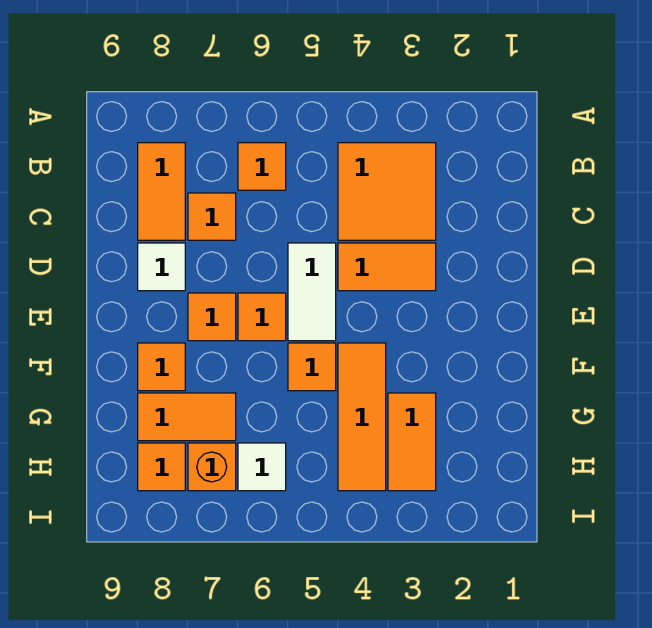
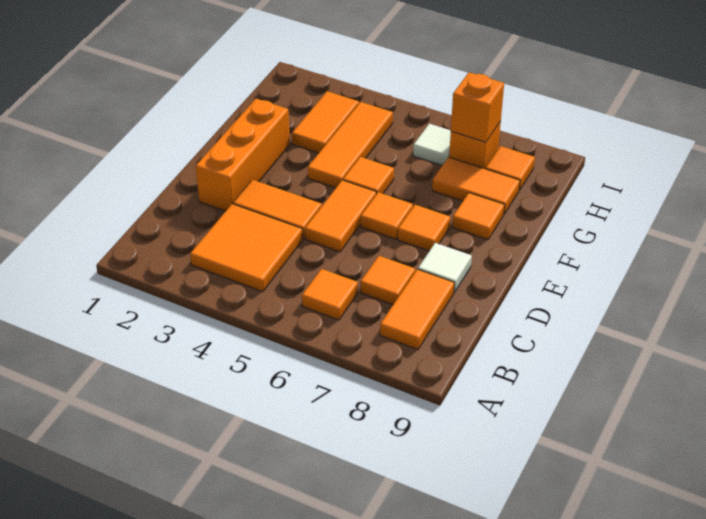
none -> orange brick D2:F2 level 1
white tile D5:E5 level 1 -> orange tile D5:E5 level 1
none -> orange brick H7 level 2

